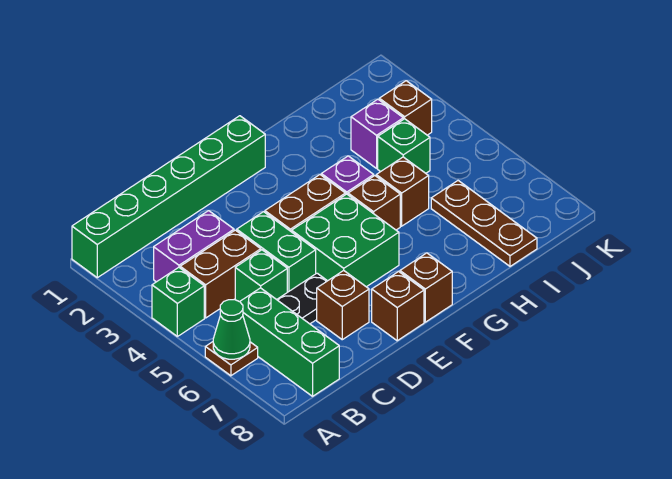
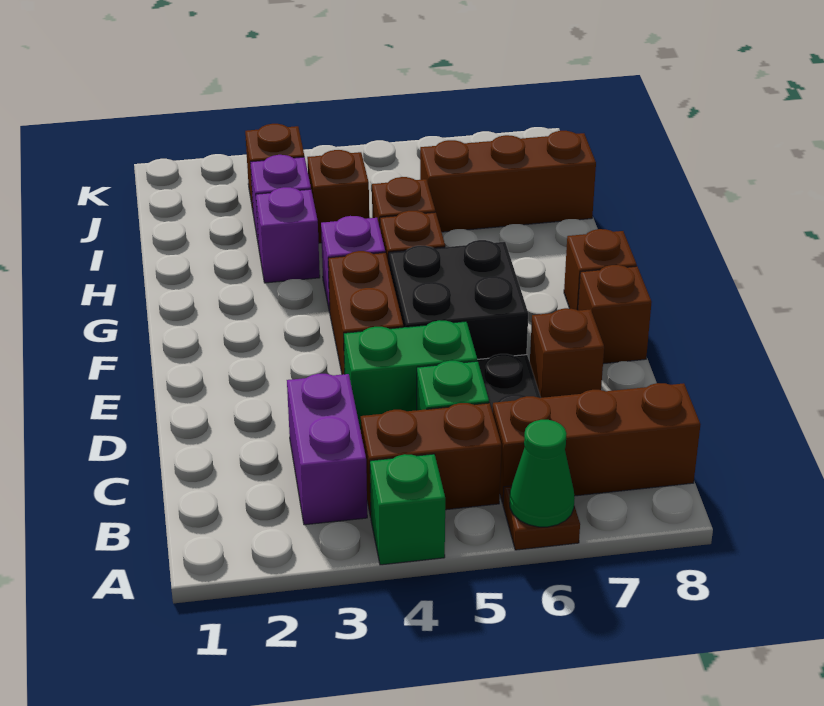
green brick A1:F1 level 1 -> none
brown brick B4:C4 level 1 -> brown brick B4:B5 level 1
green brick B6:B8 level 1 -> brown brick B6:B8 level 1
green brick E5:F6 level 1 -> black brick E5:F6 level 1
none -> purple brick H3 level 1
green brick I4 level 1 -> brown brick I4 level 1
brown plate I6:I8 level 1 -> brown brick I6:I8 level 1

